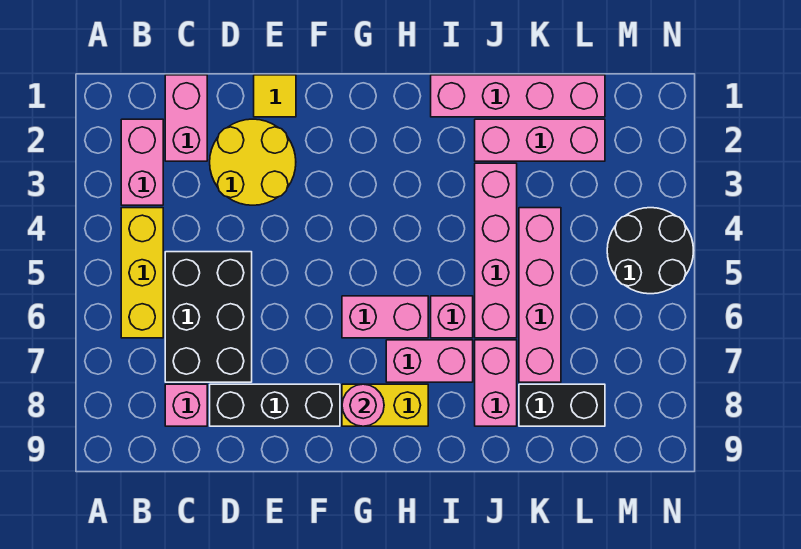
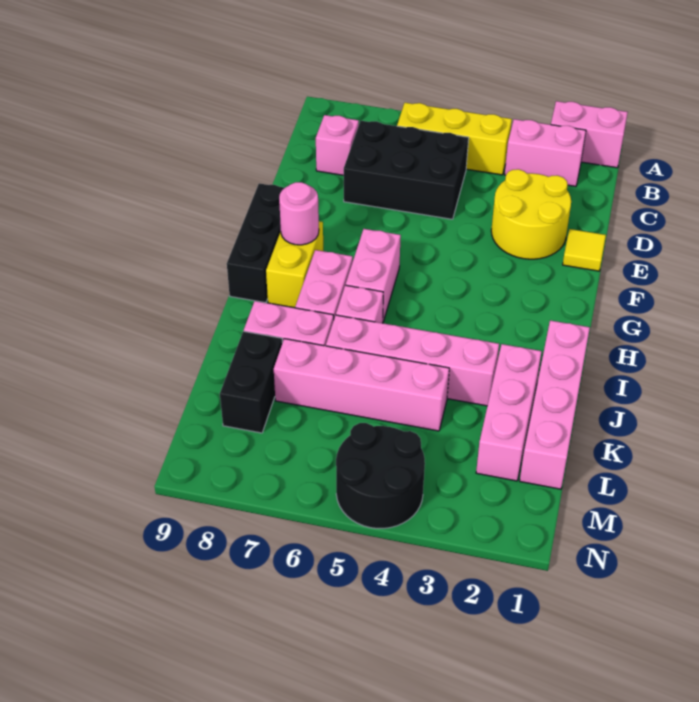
pink brick C1:C2 level 1 -> pink brick A1:A2 level 1
black brick D8:F8 level 1 -> black brick F9:H9 level 1

